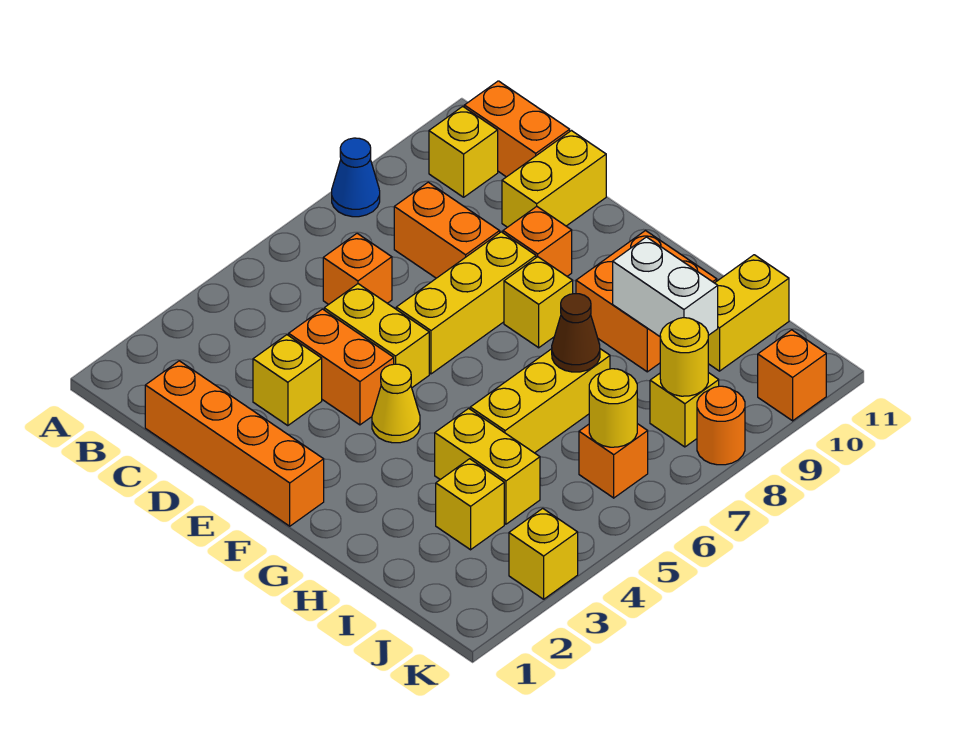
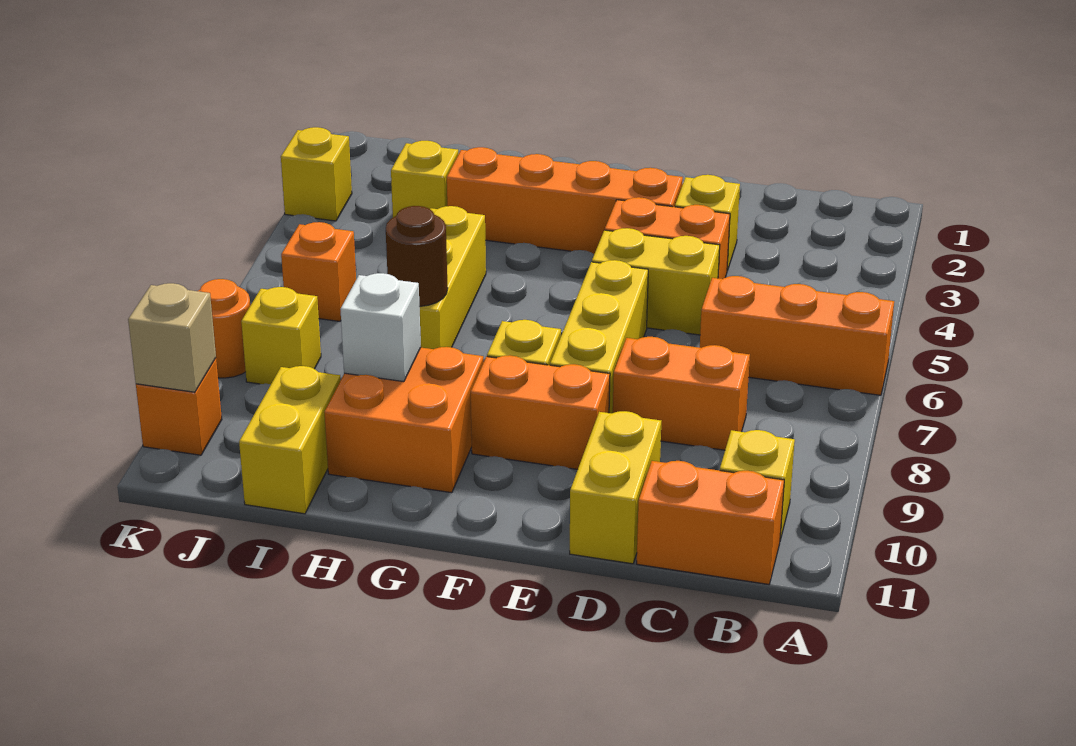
blue cone A8 level 1 -> none
orange brick C1:F1 level 1 -> orange brick E3:H3 level 1
orange brick C6 level 1 -> orange brick A6:C6 level 1
orange brick E9 level 1 -> orange brick E9:F9 level 1
yellow cone F4 level 1 -> none
yellow brick H4:I4 level 1 -> none
brown cone H7 level 2 -> brown round brick H7 level 2
white brick H9:I9 level 2 -> white brick H9 level 2
yellow round brick J6 level 2 -> none
yellow round brick J8 level 2 -> none
none -> tan brick K10 level 2

